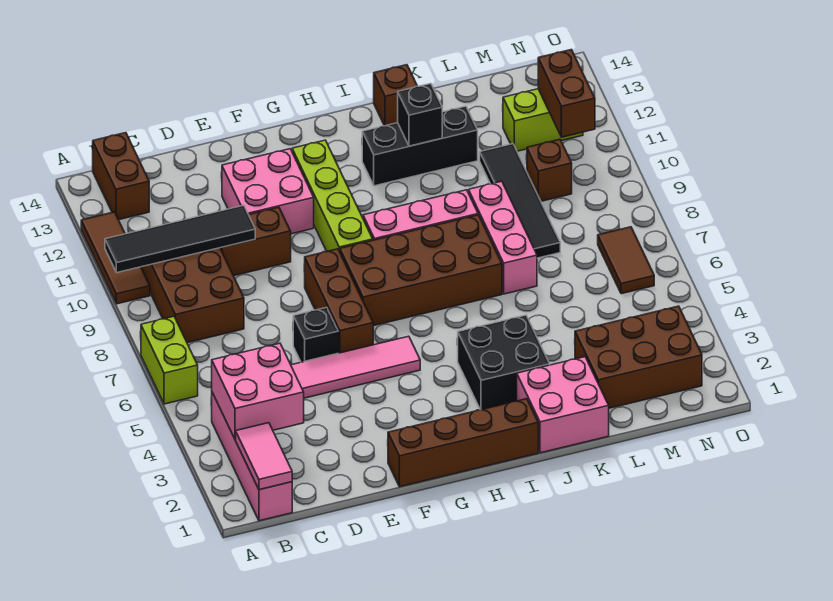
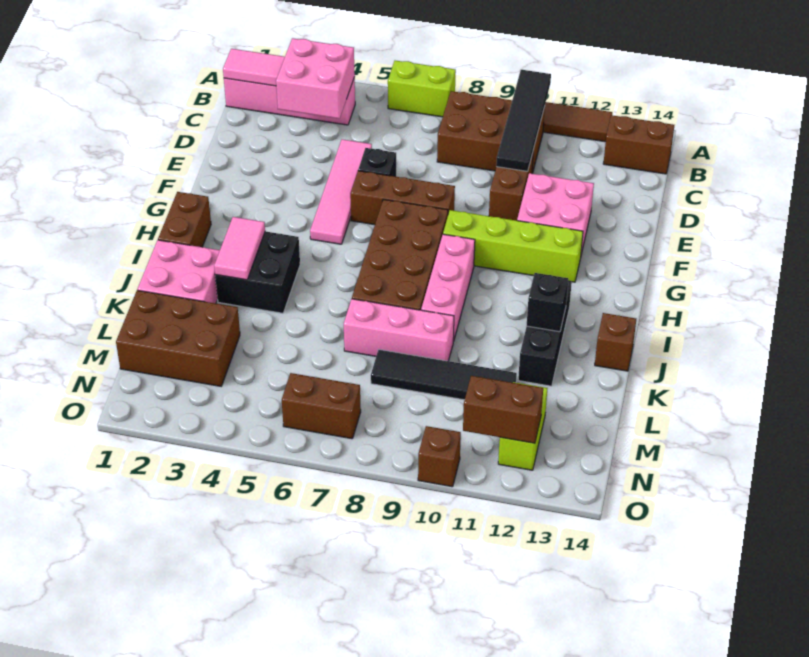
brown brick F1:I1 level 1 -> brown brick H1:I1 level 1
none -> pink tile I3:J3 level 2
brown brick L2:N3 level 1 -> brown brick L1:M3 level 1
brown brick M10 level 1 -> brown brick O10 level 1
brown tile N6:N7 level 1 -> brown brick N6:N7 level 1

